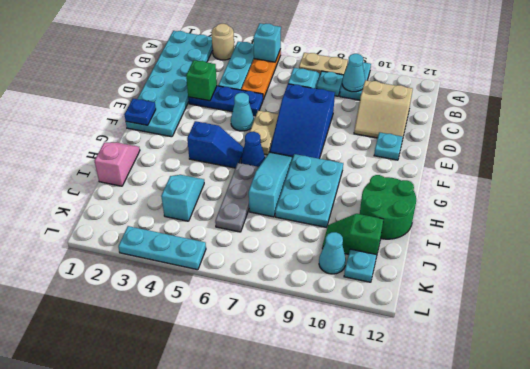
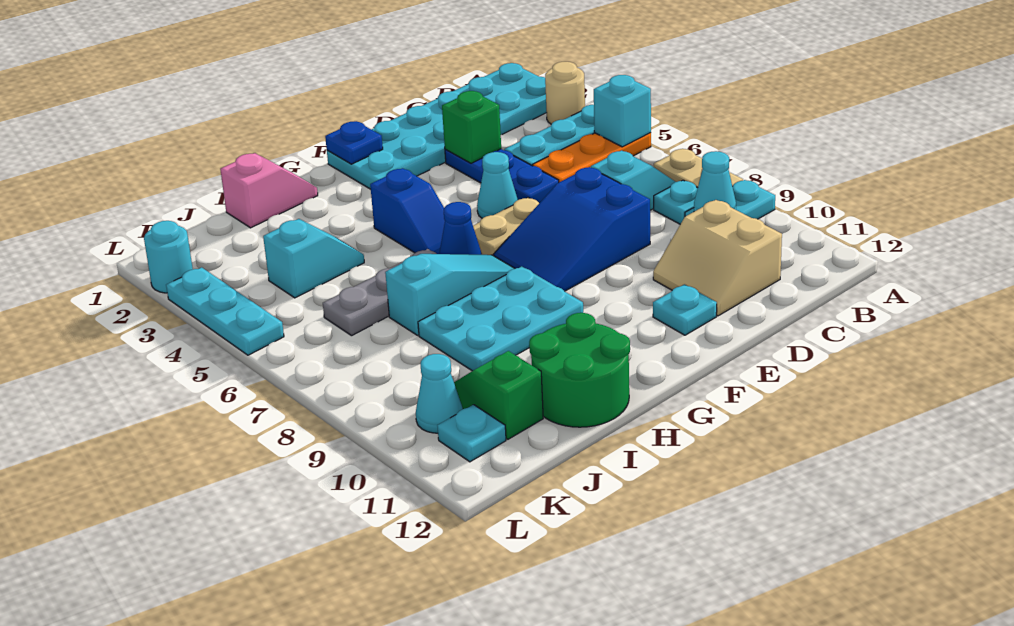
none -> cyan round brick L2 level 1

